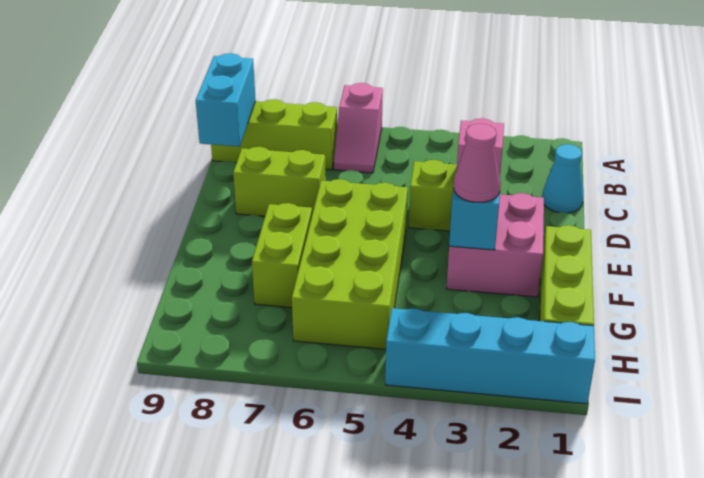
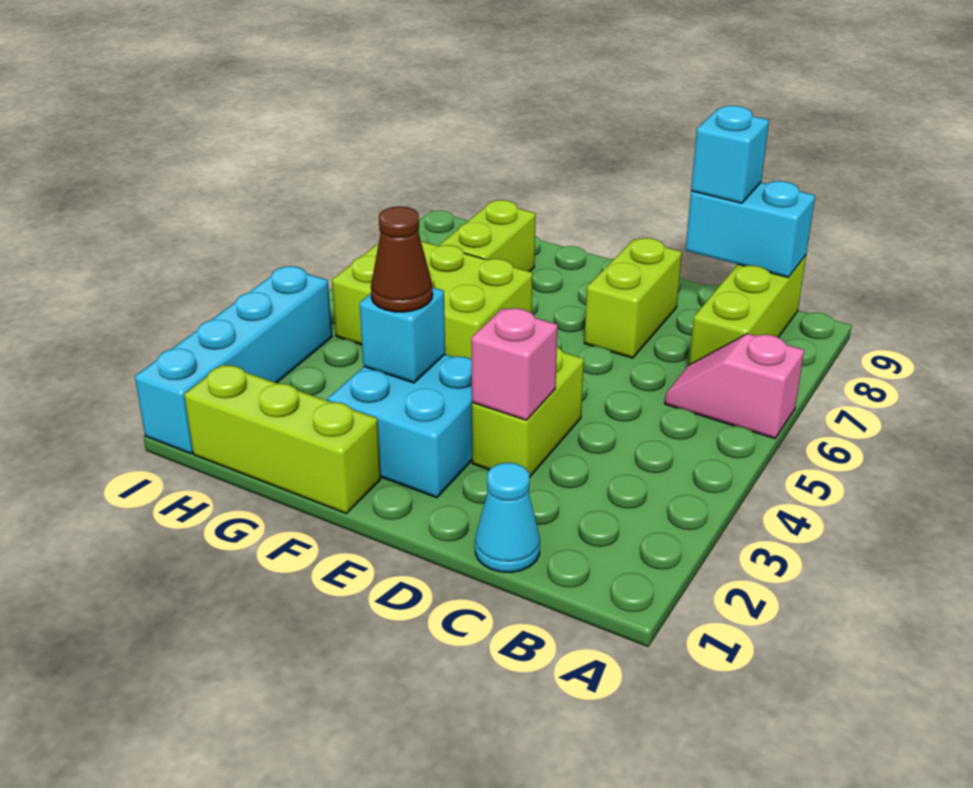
none -> cyan brick C9 level 3
pink brick E2:F3 level 1 -> cyan brick E2:F3 level 1
lime brick E5:H6 level 1 -> lime brick F5:H6 level 1
pink cone F3 level 3 -> brown cone F3 level 3
lime brick F7:G7 level 1 -> lime brick G7:G8 level 1

